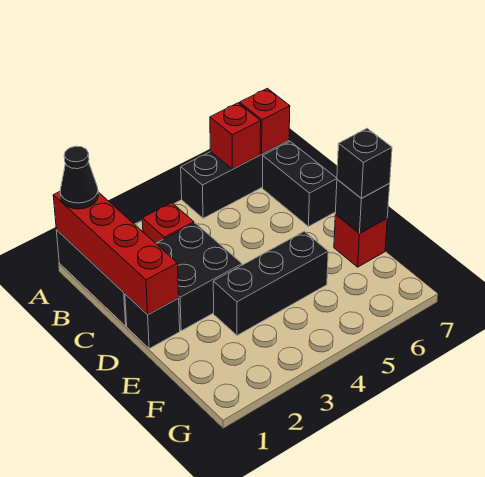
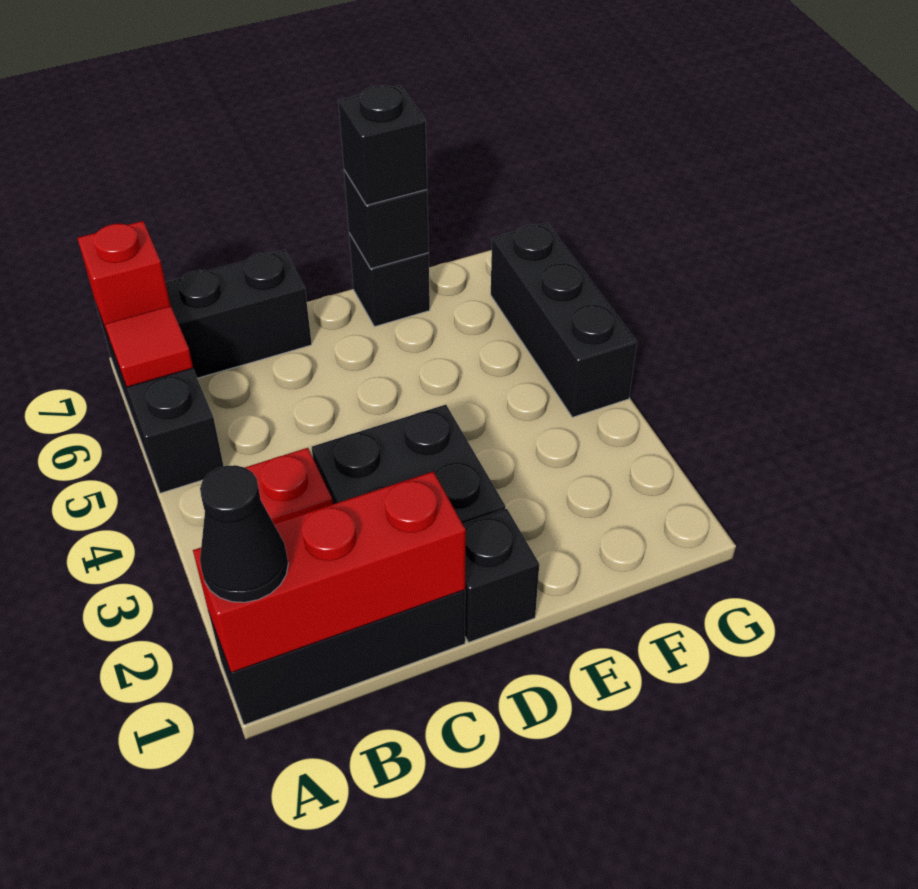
red brick A1:D1 level 2 -> red brick A1:C1 level 2
red brick A6 level 2 -> red tile A6 level 2
black brick E3:E5 level 1 -> black brick G4:G6 level 1
red brick E7 level 1 -> black brick E7 level 1

